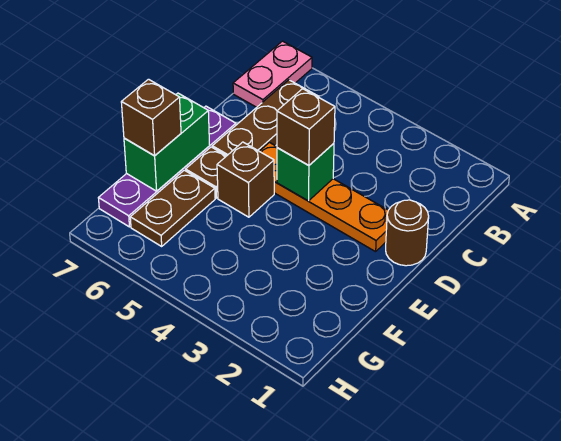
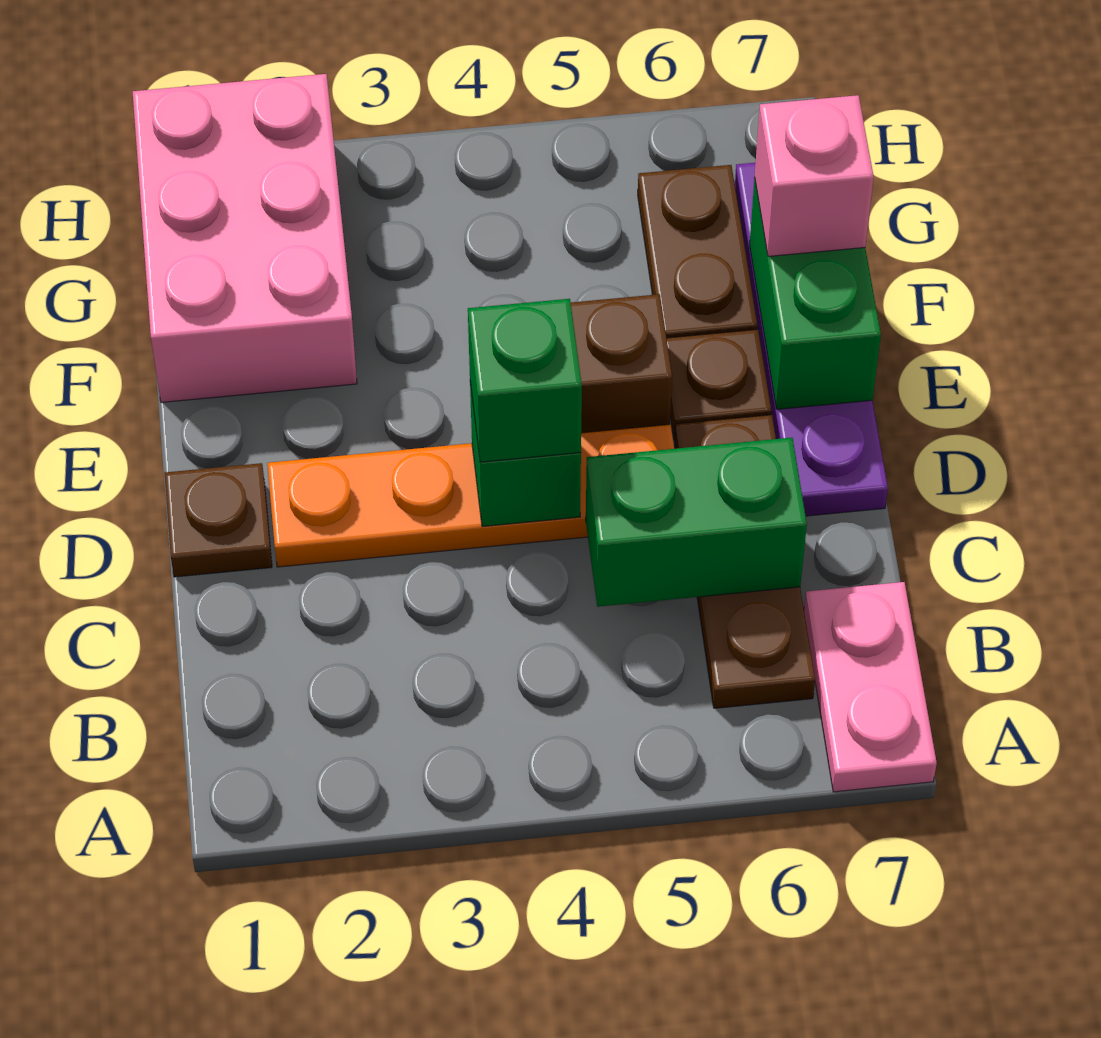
none -> green brick C5:C6 level 2
brown round brick D1 level 1 -> brown plate D1 level 1
brown brick D4 level 3 -> green brick D4 level 3
none -> pink brick F1:H2 level 1
brown brick F7 level 3 -> pink brick F7 level 3

